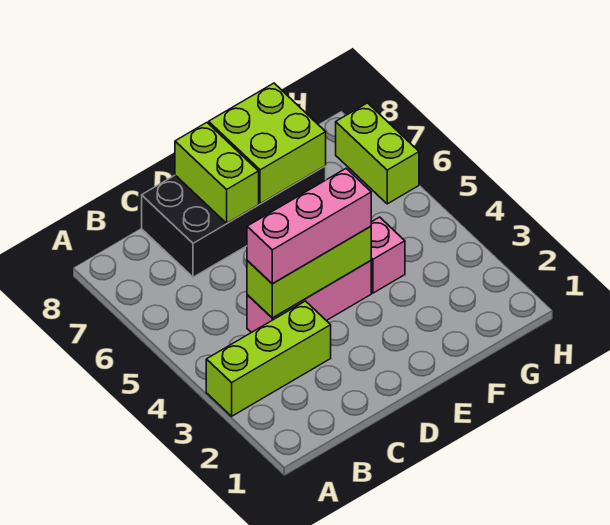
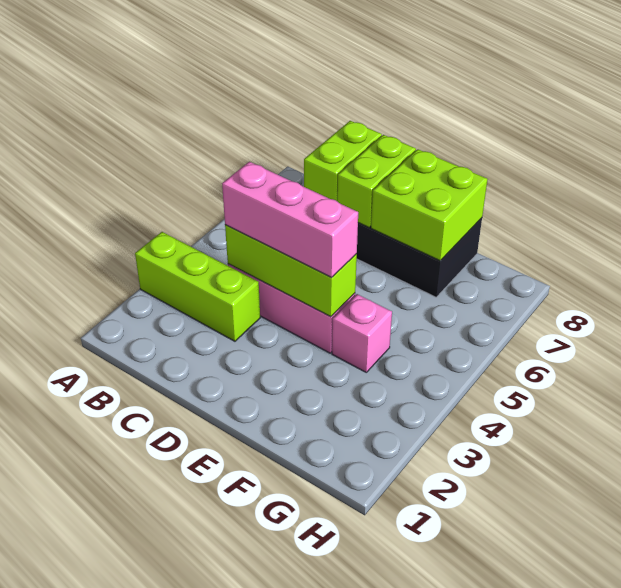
lime brick H6:H7 level 1 -> lime brick C7:C8 level 2

